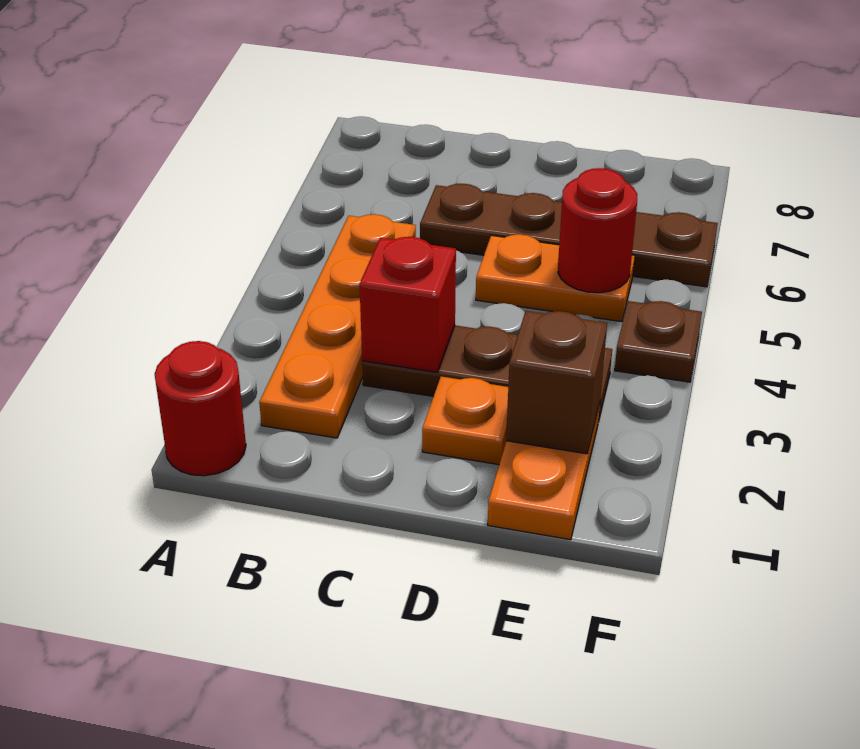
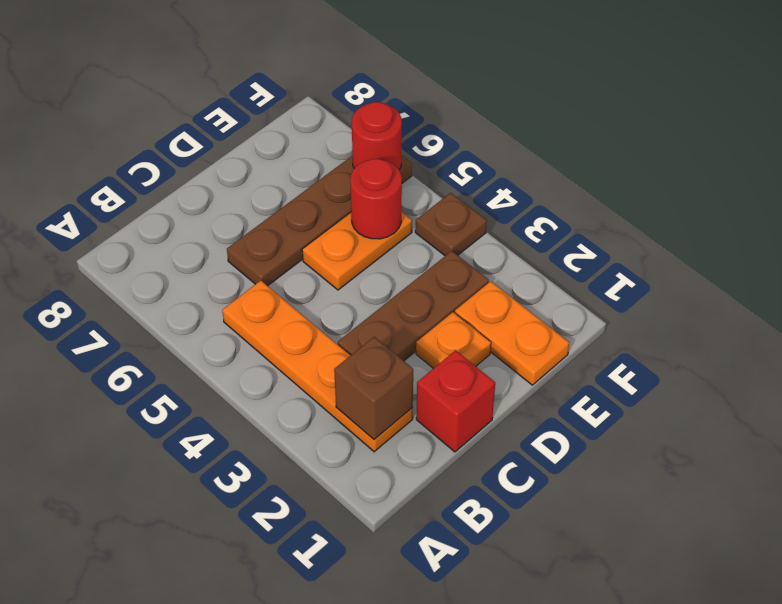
red round brick A1 level 1 -> red round brick F6 level 2
red brick C3 level 2 -> red brick C1 level 1
brown brick E2 level 2 -> brown brick B2 level 2

